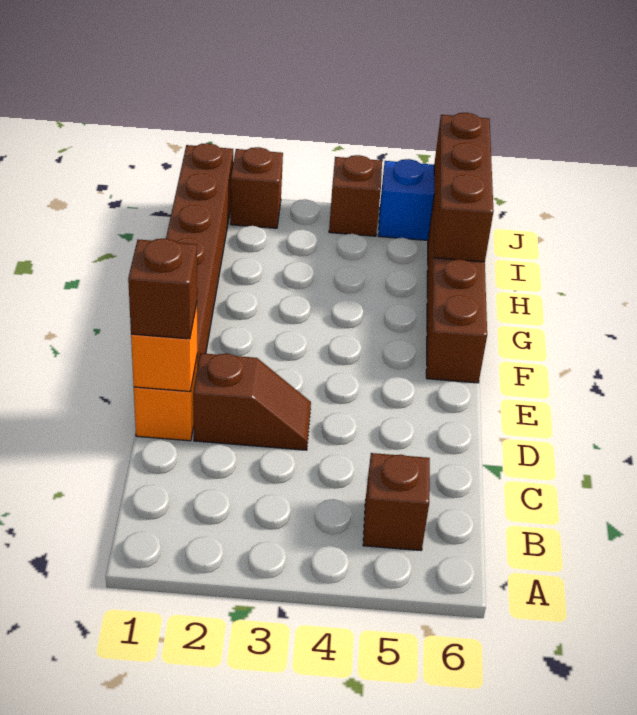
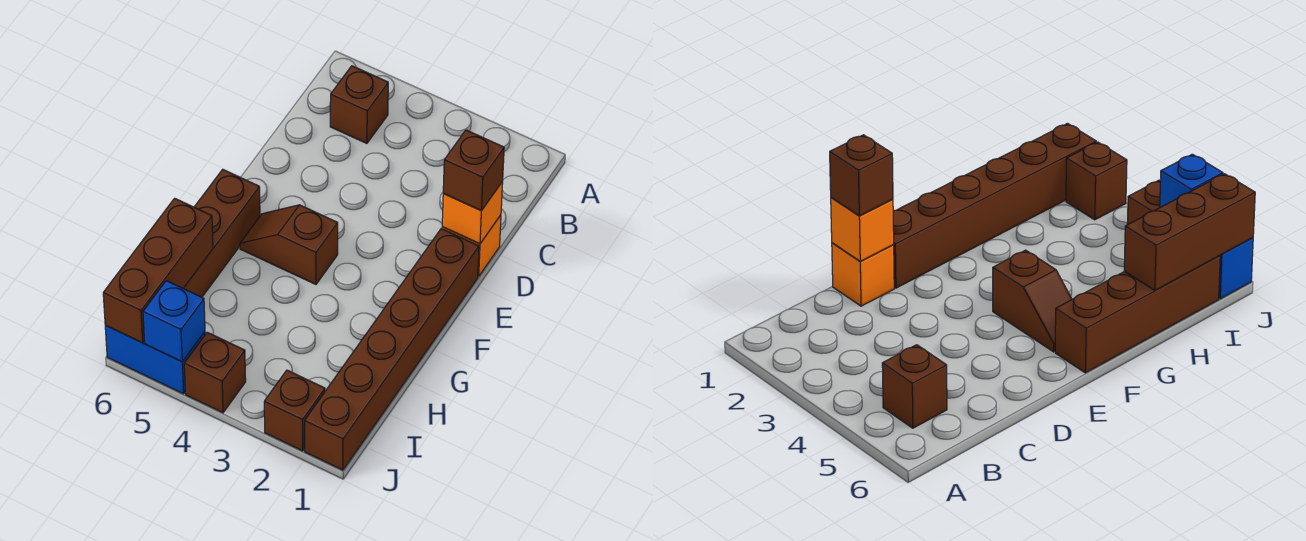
brown slope D2:D3 level 1 top 2 -> brown slope F4:F5 level 1 top 4
none -> blue brick J5 level 2

